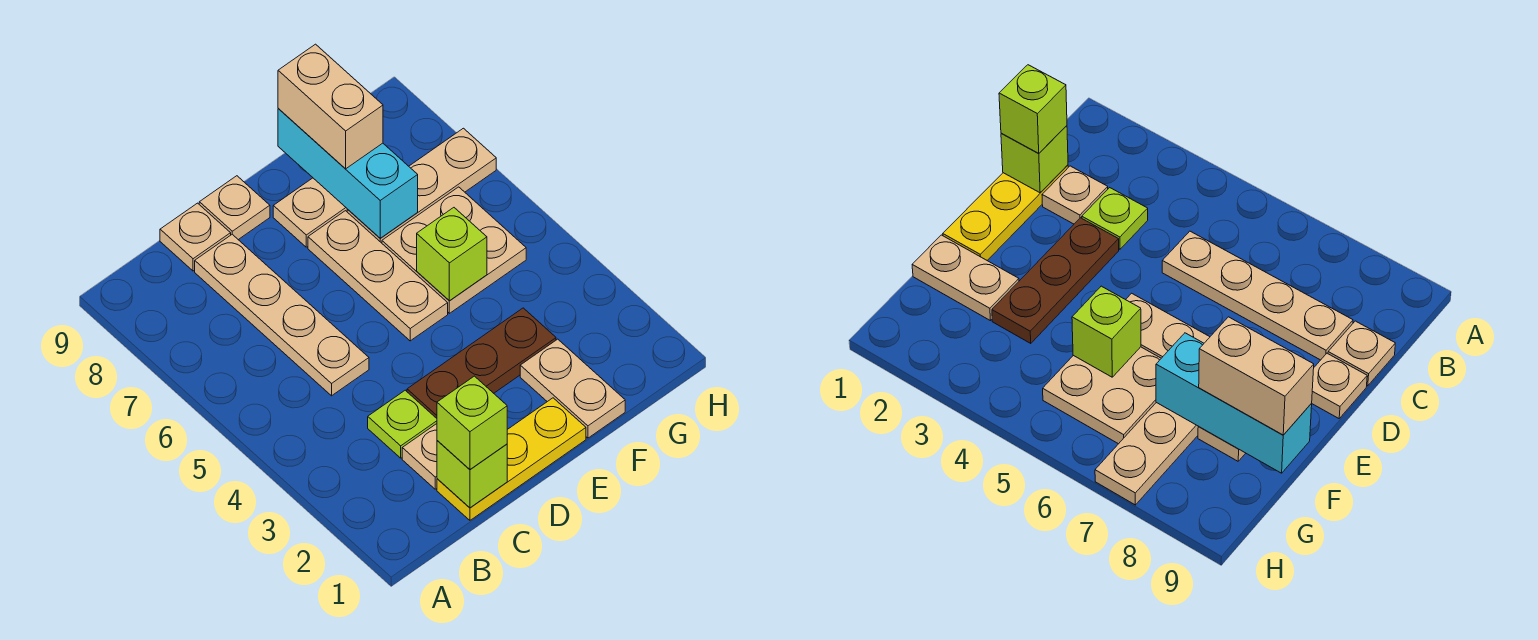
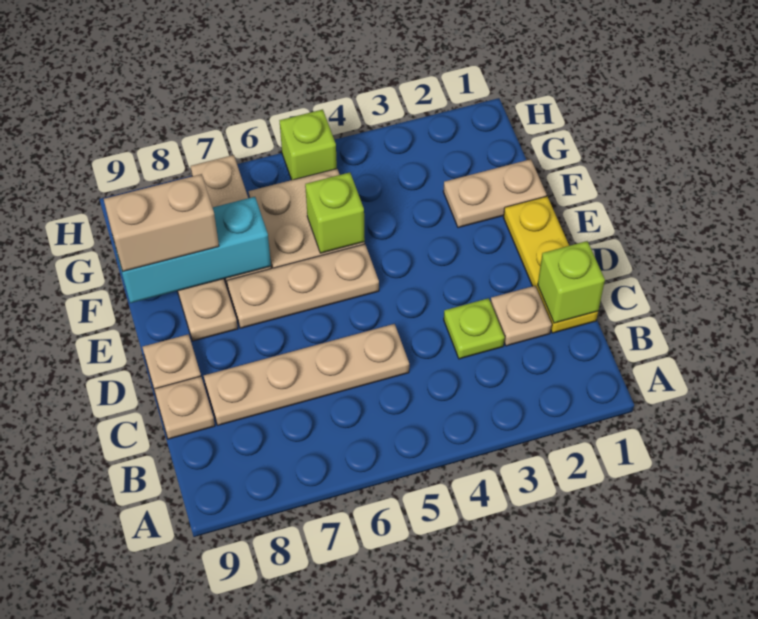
lime brick C1 level 3 -> lime brick H5 level 1
brown plate D3:F3 level 1 -> none

